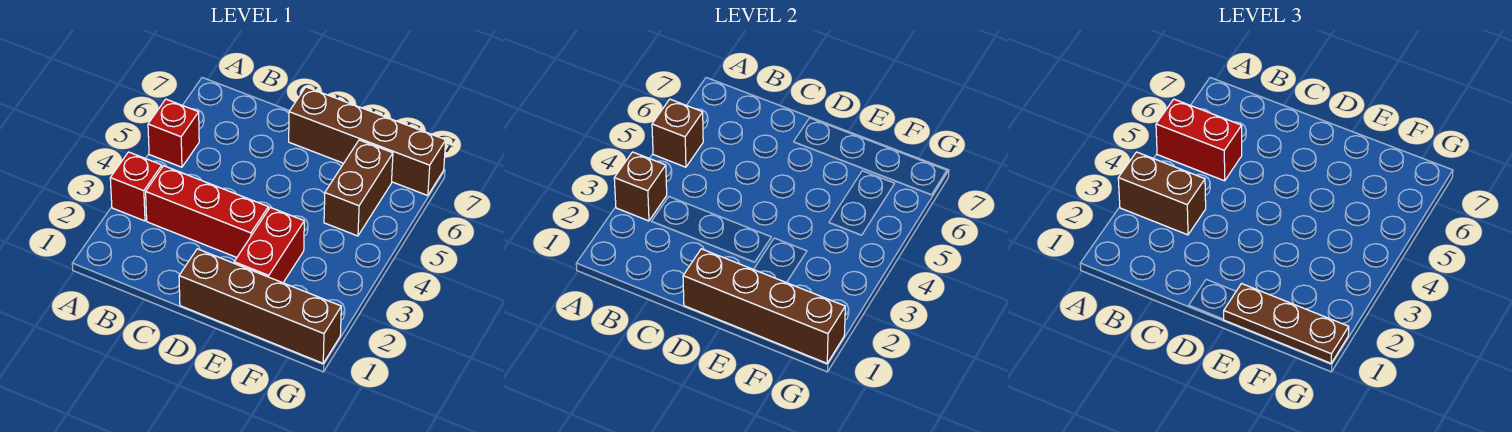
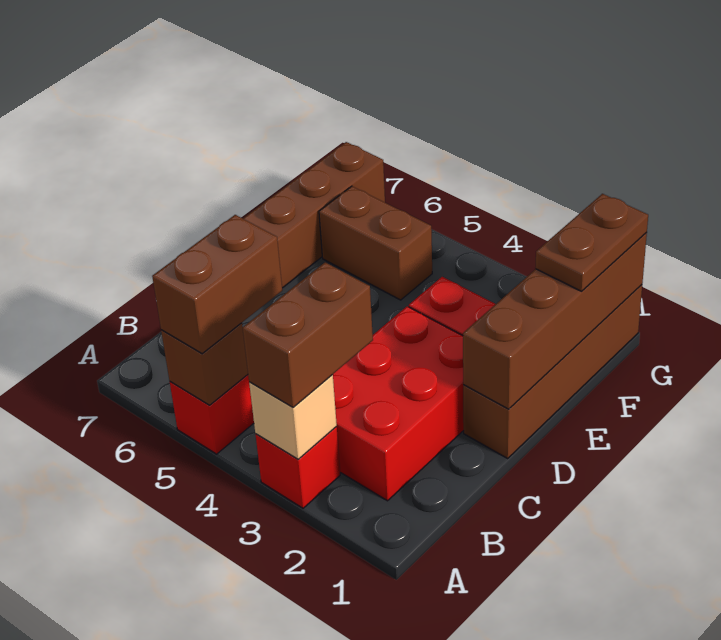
brown brick A3 level 2 -> tan brick A3 level 2
red brick A5:B5 level 3 -> brown brick A5:B5 level 3
red brick B3:D3 level 1 -> red brick B2:D3 level 1
brown plate E1:G1 level 3 -> brown plate F1:G1 level 3

